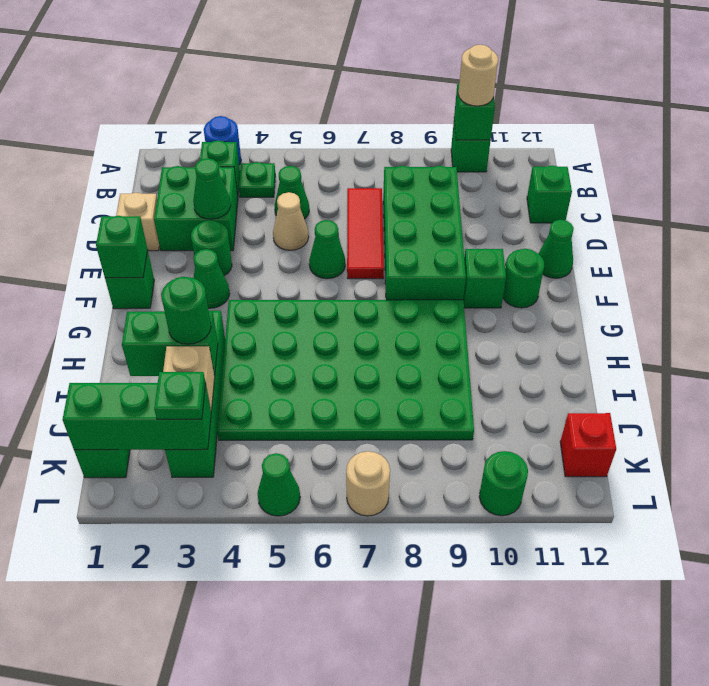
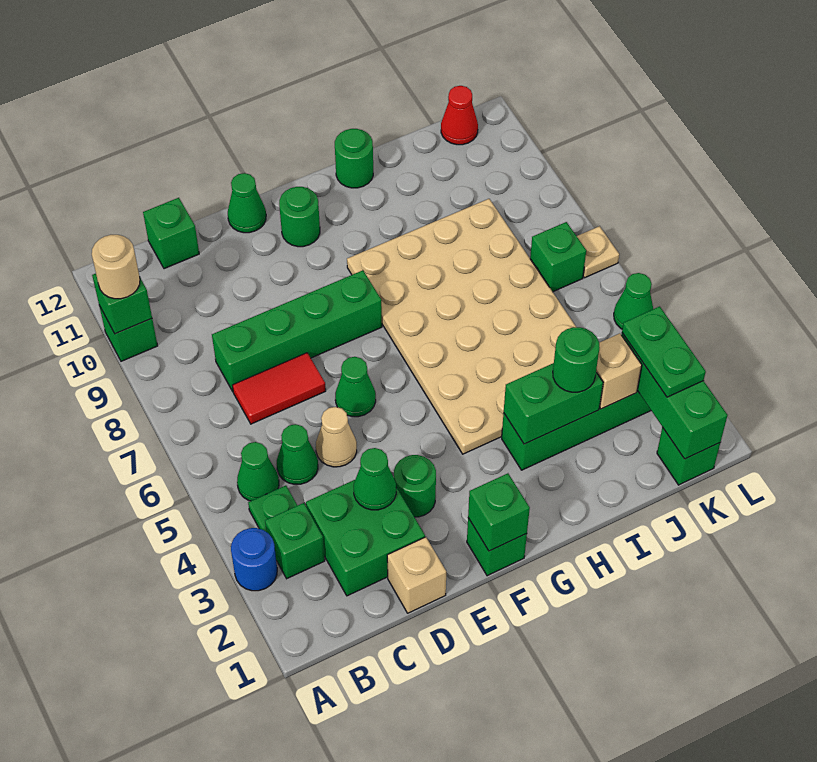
red tile C7:E7 level 1 -> red tile C7:D7 level 1
green brick C8:F9 level 1 -> green brick C8:F8 level 1
green cone F3 level 1 -> green cone B5 level 1
green brick F10 level 1 -> green brick K7 level 1
green plate G4:J9 level 1 -> tan plate G4:J9 level 1
green brick I2:I3 level 2 -> green brick H3:I3 level 2
green plate K3 level 3 -> green plate K2:K3 level 3
red brick K12 level 1 -> red cone K12 level 1
tan round brick L7 level 1 -> tan plate L7 level 1
green round brick L10 level 1 -> green round brick H12 level 1

